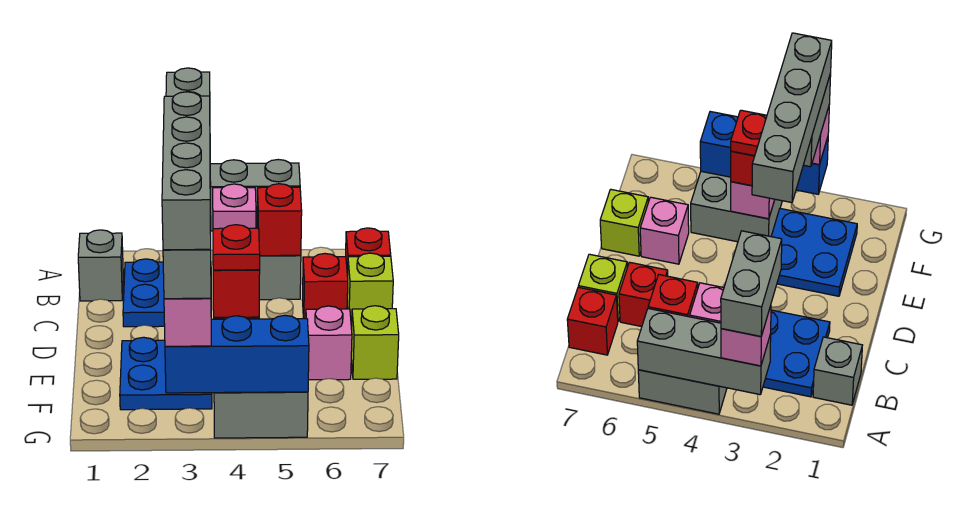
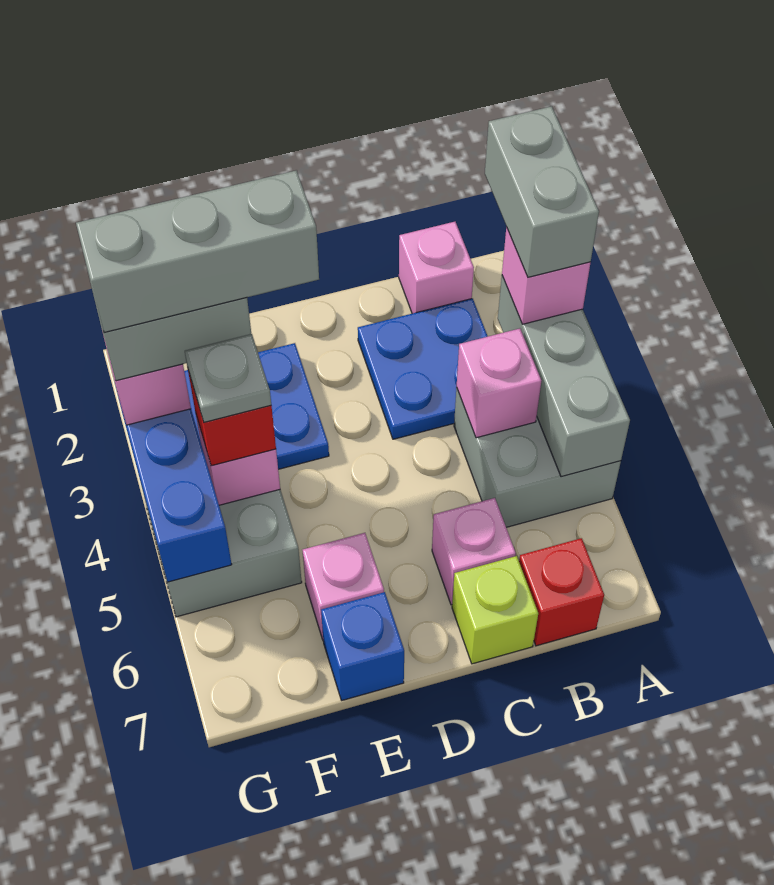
grey brick A3:B3 level 4 -> grey brick A2:A3 level 4
grey brick B1 level 1 -> pink brick B1 level 1
red brick B5 level 2 -> none
red brick C6 level 1 -> pink brick C6 level 1
grey brick D3:G3 level 5 -> grey brick E3:G3 level 5
lime brick E7 level 1 -> blue brick E7 level 1
red plate F4 level 4 -> grey plate F4 level 4

